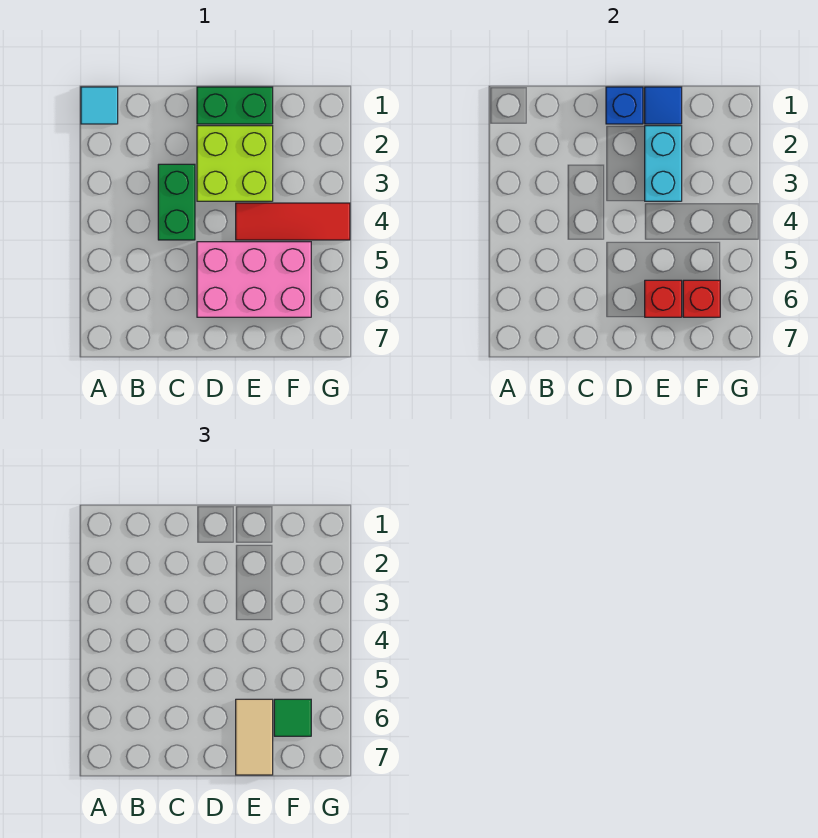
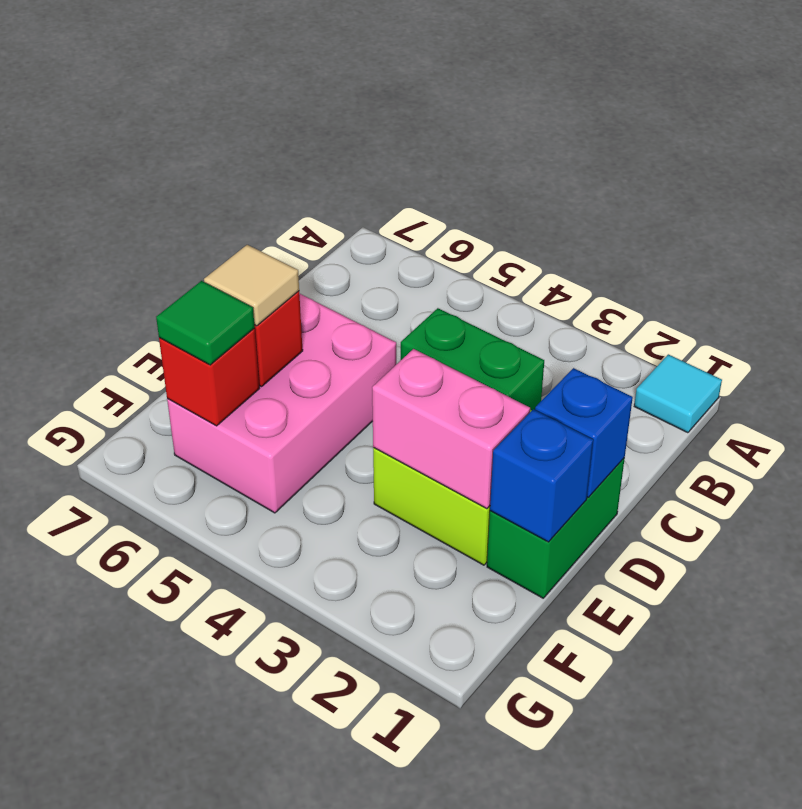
blue tile E1 level 2 -> blue brick E1 level 2
cyan brick E2:E3 level 2 -> pink brick E2:E3 level 2
red tile E4:G4 level 1 -> none
tan tile E6:E7 level 3 -> tan tile E6 level 3

